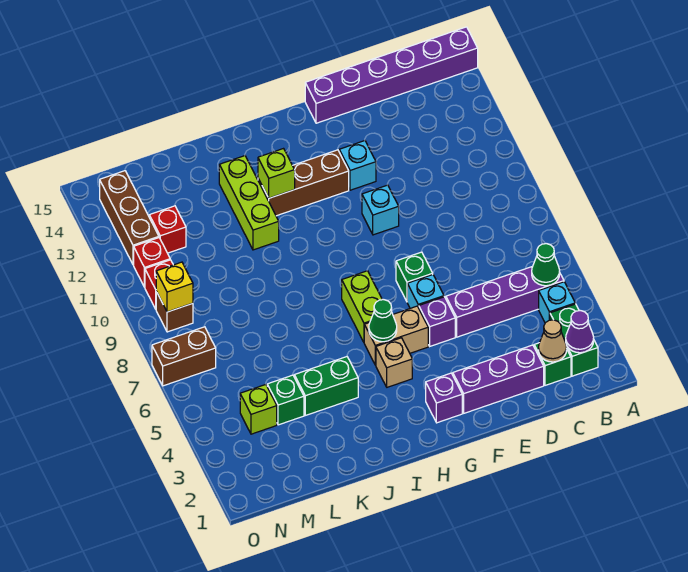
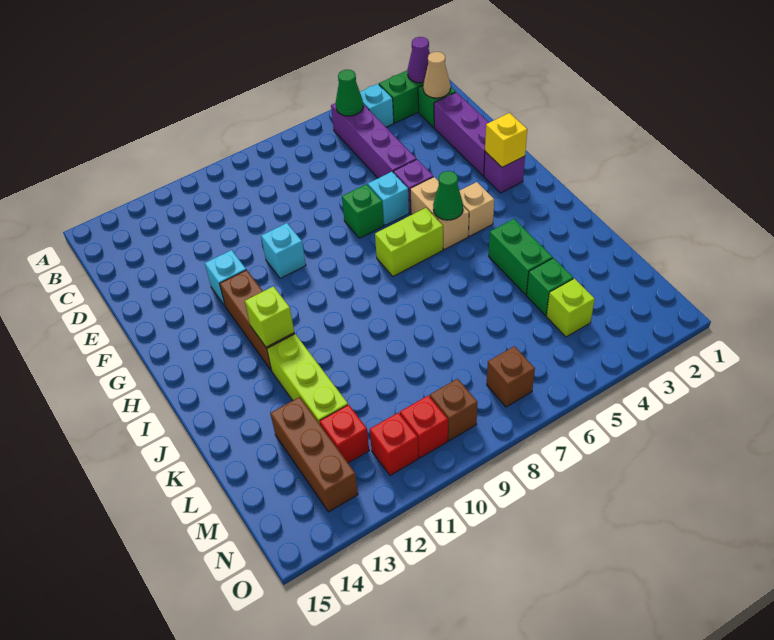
purple brick A15:F15 level 1 -> none
lime brick J11:J13 level 1 -> lime brick J12:L12 level 1
brown brick N7:O7 level 1 -> brown brick N7 level 1
yellow brick N9 level 2 -> yellow brick G2 level 2
brown brick N12:N14 level 1 -> brown brick L13:N13 level 1

